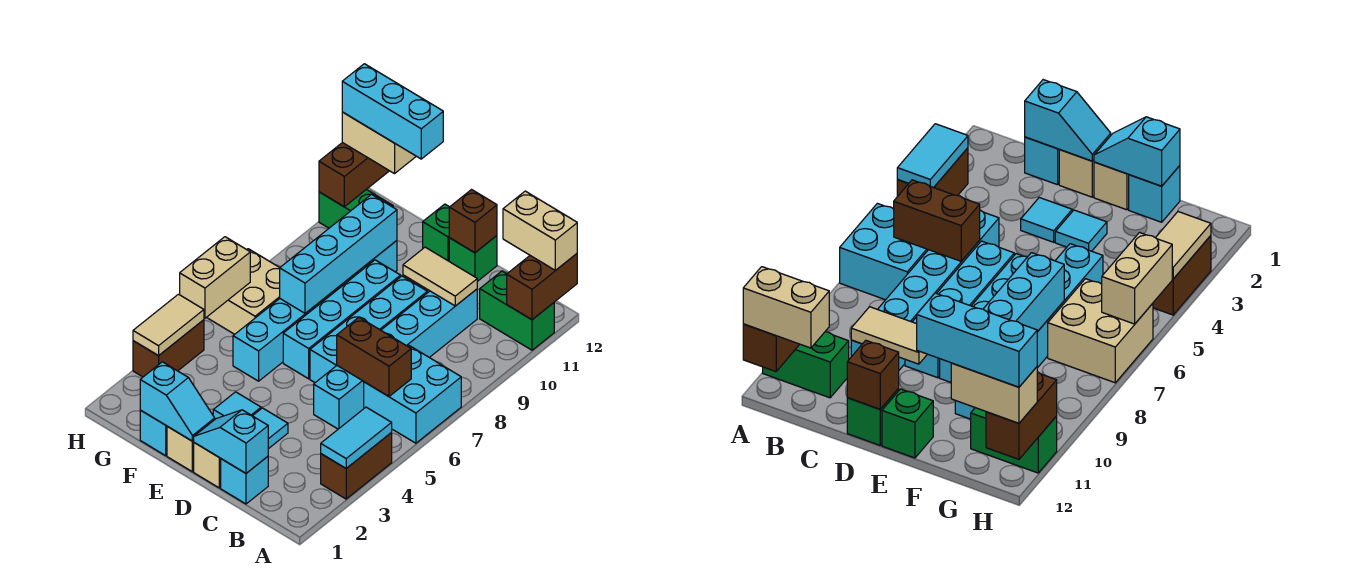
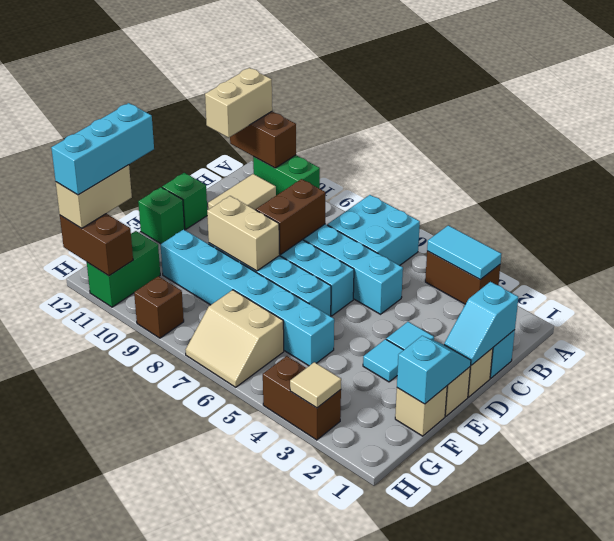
green brick A11:B11 level 1 -> green brick A10:A11 level 1
brown brick B6:C6 level 2 -> brown brick C8:D8 level 2
brown brick D12 level 2 -> brown brick H9 level 1
cyan brick F1 level 1 -> tan brick F1 level 1
cyan brick F7:F10 level 2 -> none
tan brick G6:H7 level 1 -> tan slope G6:H7 level 1 top G
tan tile H3:H4 level 2 -> tan tile H3 level 2
tan brick H5:H6 level 2 -> tan brick E8:E9 level 2

